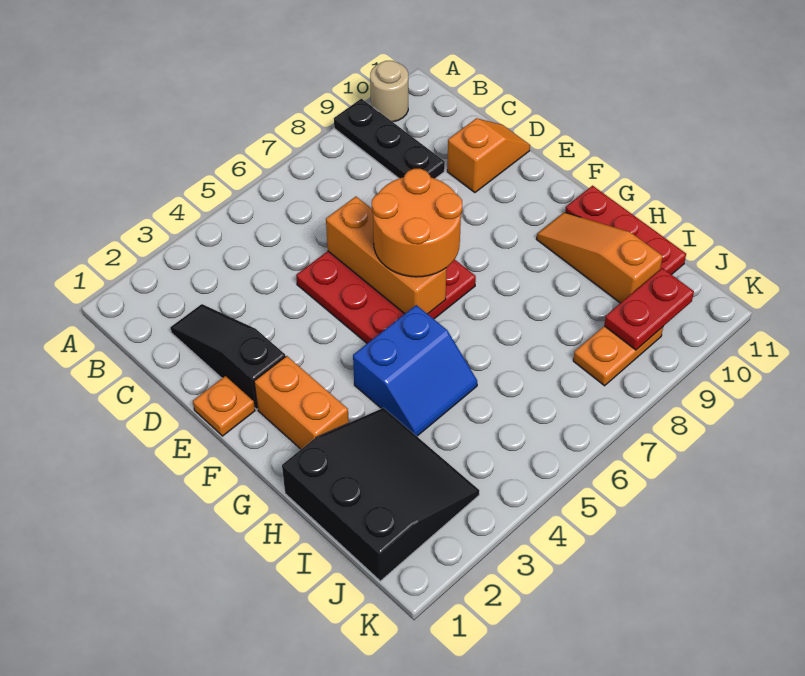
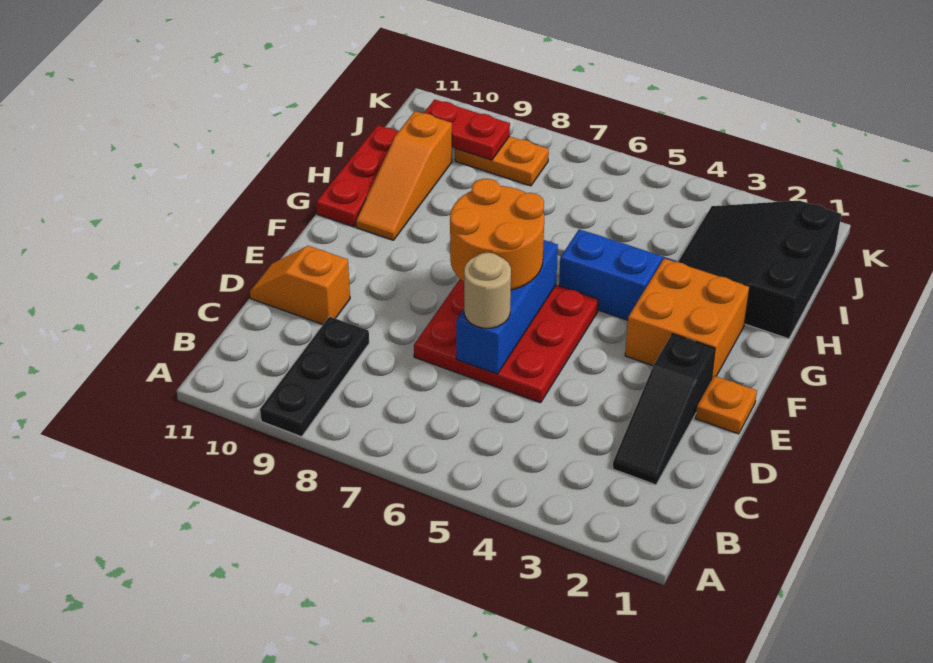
tan round brick A10 level 1 -> tan round brick D6 level 3
orange brick D6:F6 level 2 -> blue brick D6:F6 level 2
orange brick F2:G2 level 1 -> orange brick F2:G3 level 1

